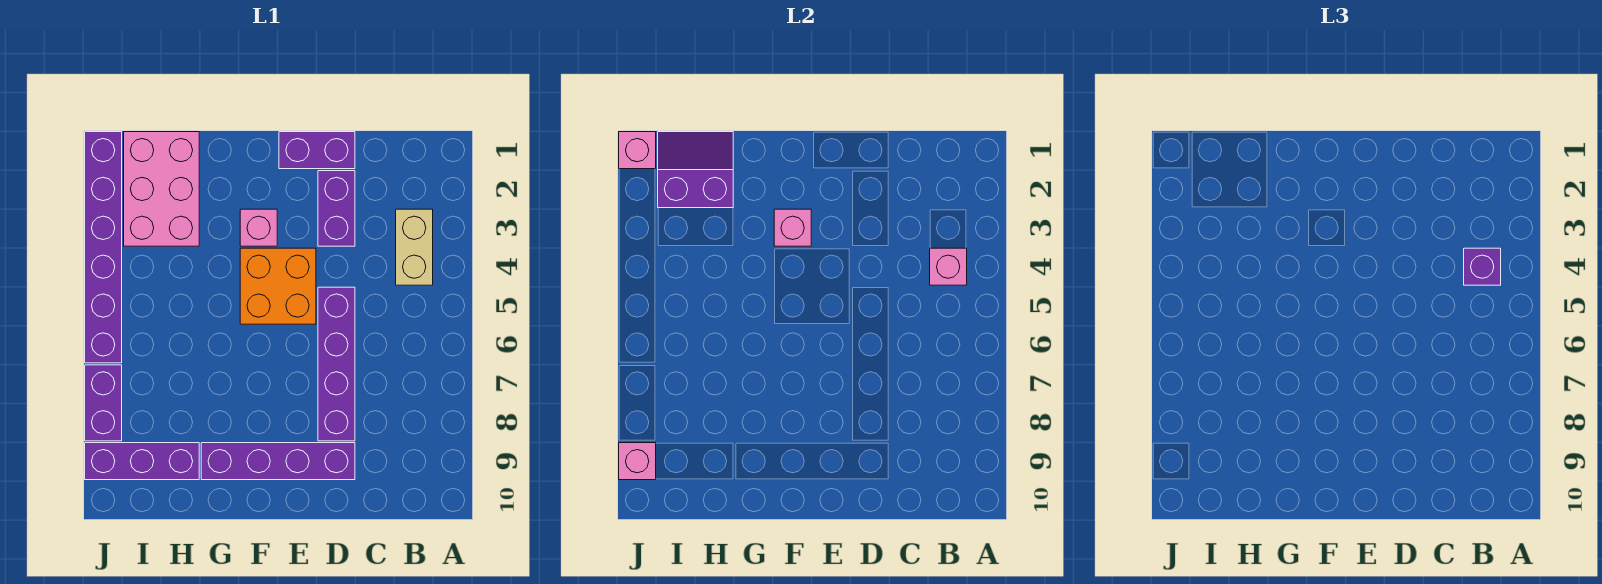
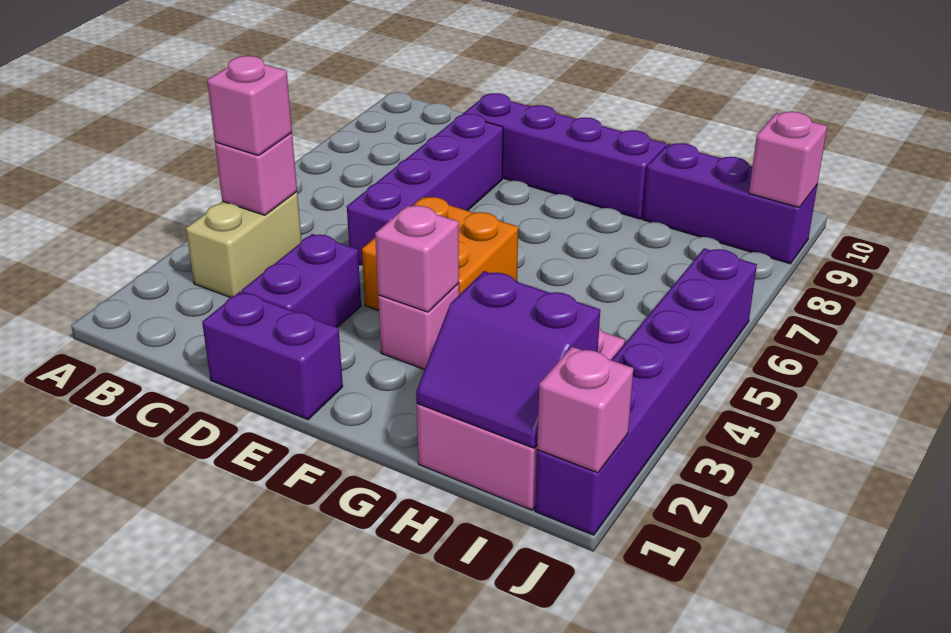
purple brick B4 level 3 -> pink brick B4 level 3
purple brick J7:J8 level 1 -> none

